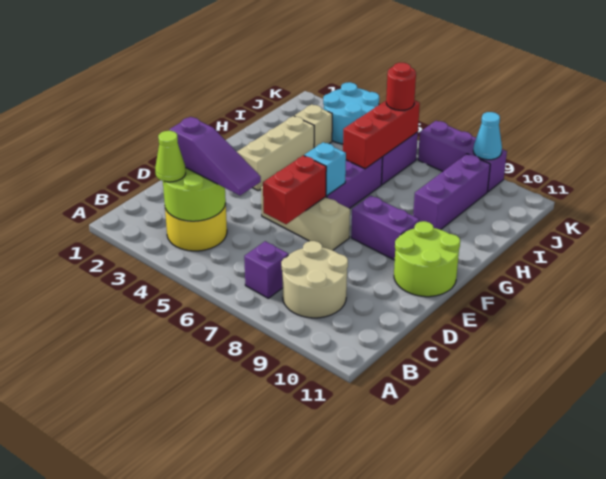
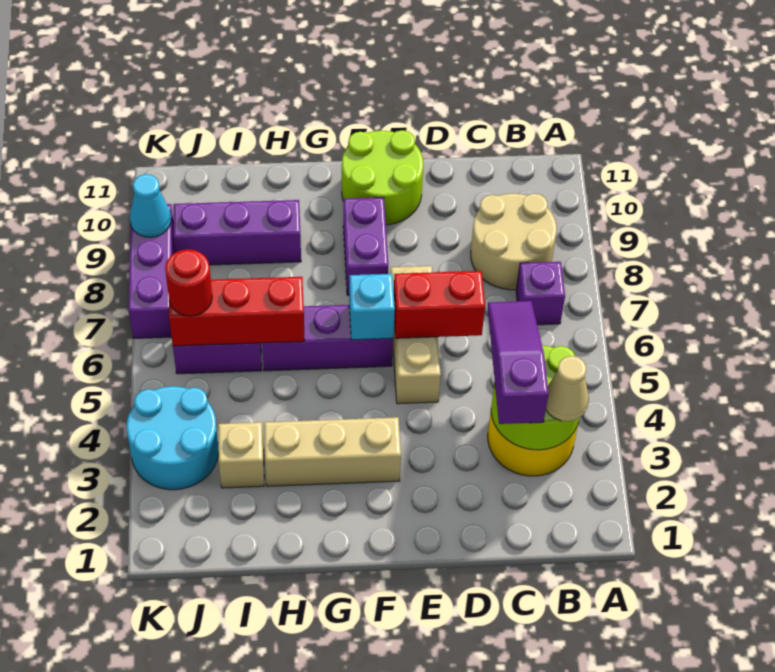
lime cone B3 level 3 -> tan cone B3 level 3

